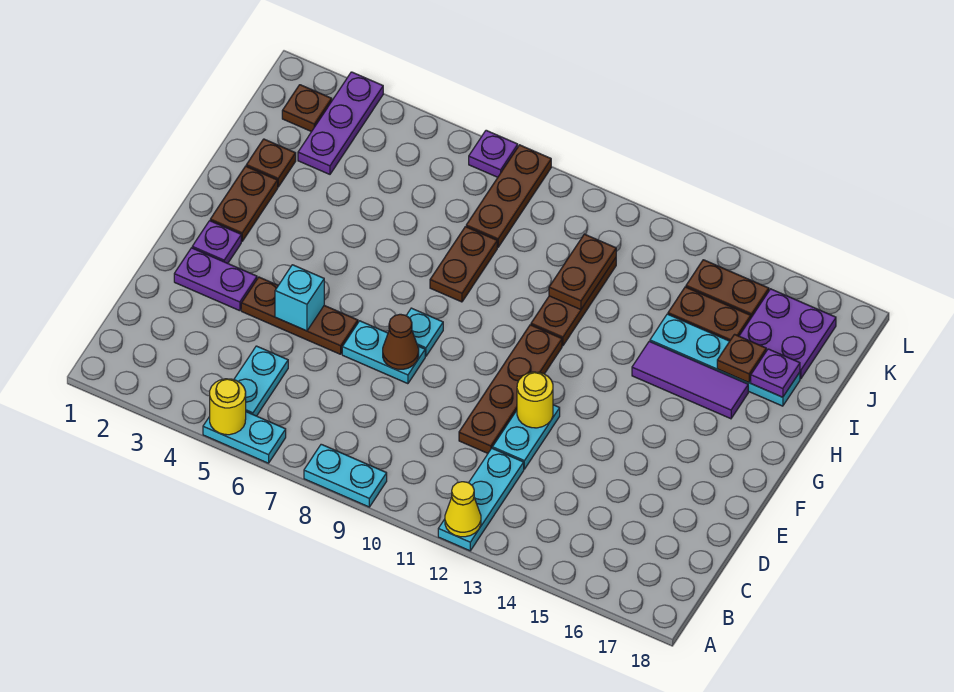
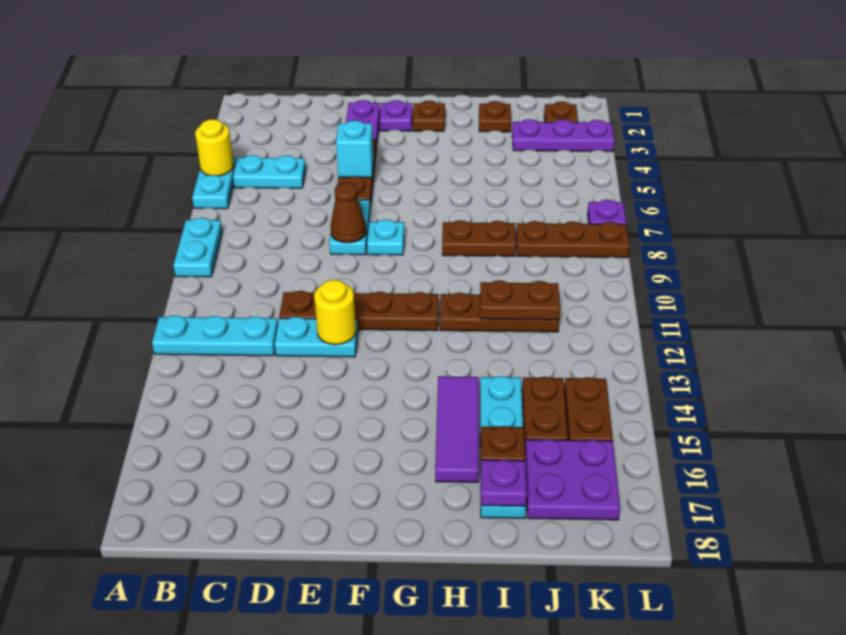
yellow cone A12 level 2 -> none
brown plate G2:H2 level 1 -> brown plate G2 level 1

